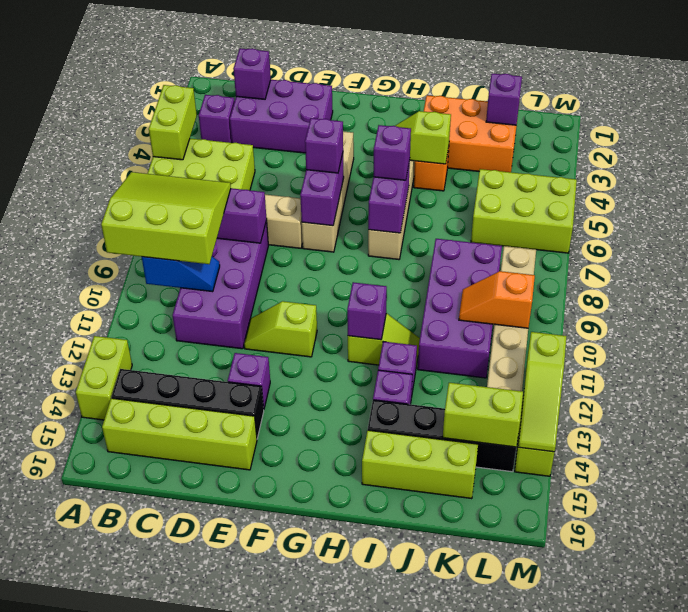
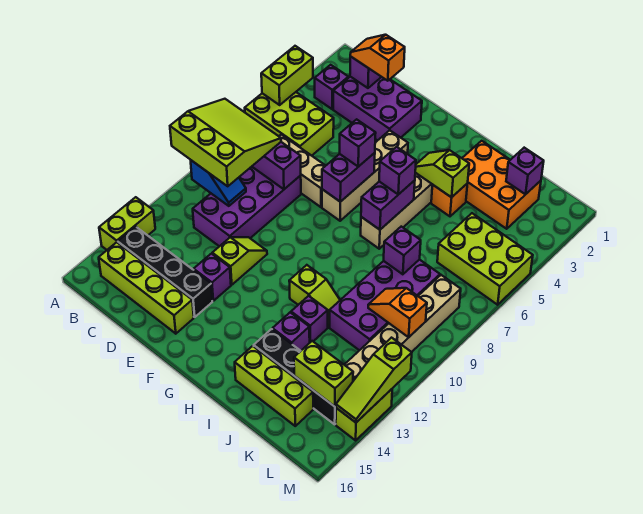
none -> orange slope C2:D2 level 3 top D
lime slope E11:F11 level 1 top F -> lime slope E11:E12 level 1 top 12
purple brick H11 level 2 -> purple brick J8 level 2

